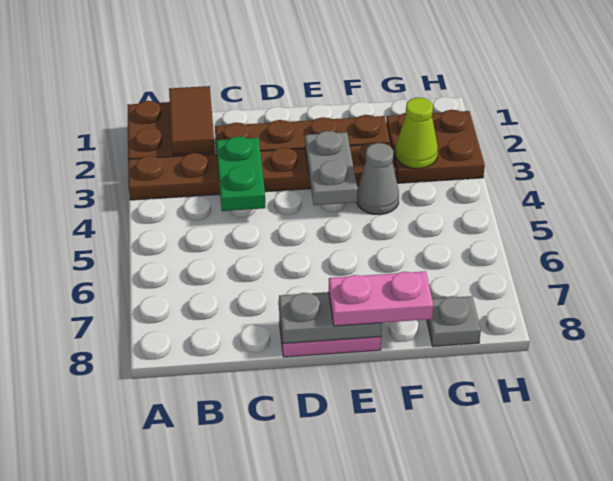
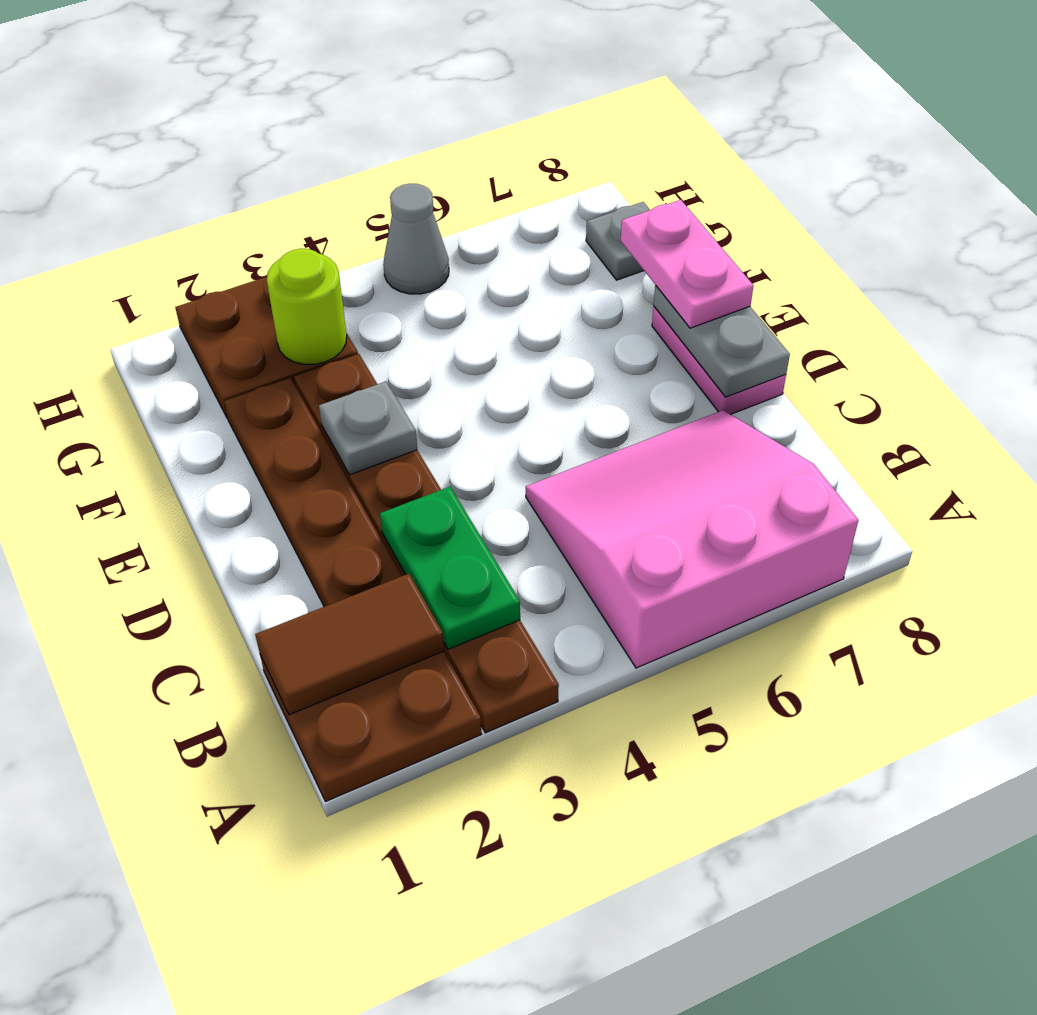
none -> pink slope A5:C7 level 1 top A
green plate C3:C4 level 2 -> green plate B3:C3 level 2
grey plate E3:E4 level 2 -> grey plate E3 level 2
grey cone F4 level 1 -> grey cone H5 level 1
lime cone G3 level 2 -> lime round brick G3 level 2

